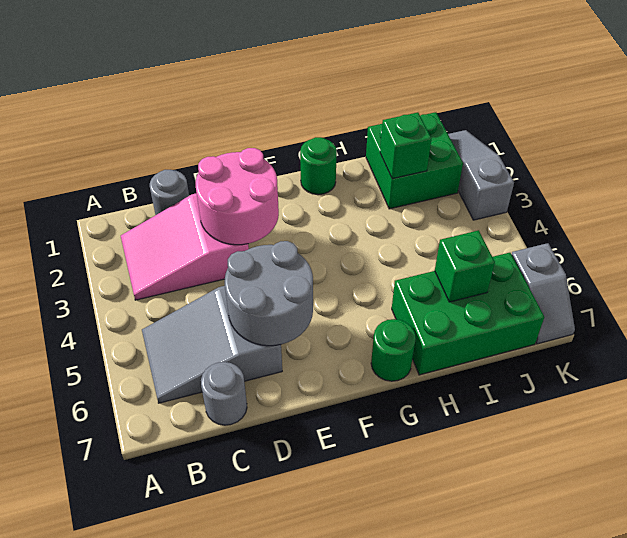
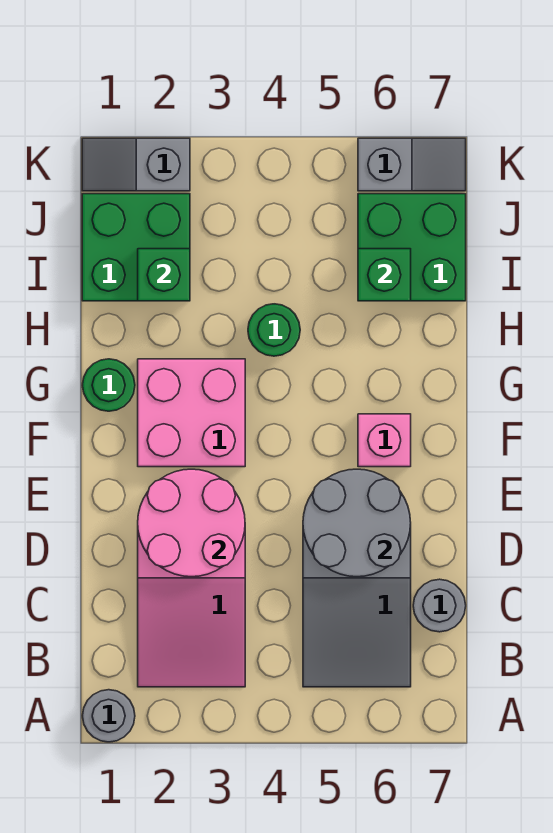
grey round brick C1 level 1 -> grey round brick A1 level 1
none -> pink brick F2:G3 level 1
none -> pink brick F6 level 1
green round brick G7 level 1 -> green round brick H4 level 1
green brick H6:J7 level 1 -> green brick I6:J7 level 1
grey slope K1:K3 level 1 top 3 -> grey slope K1:K2 level 1 top 2

